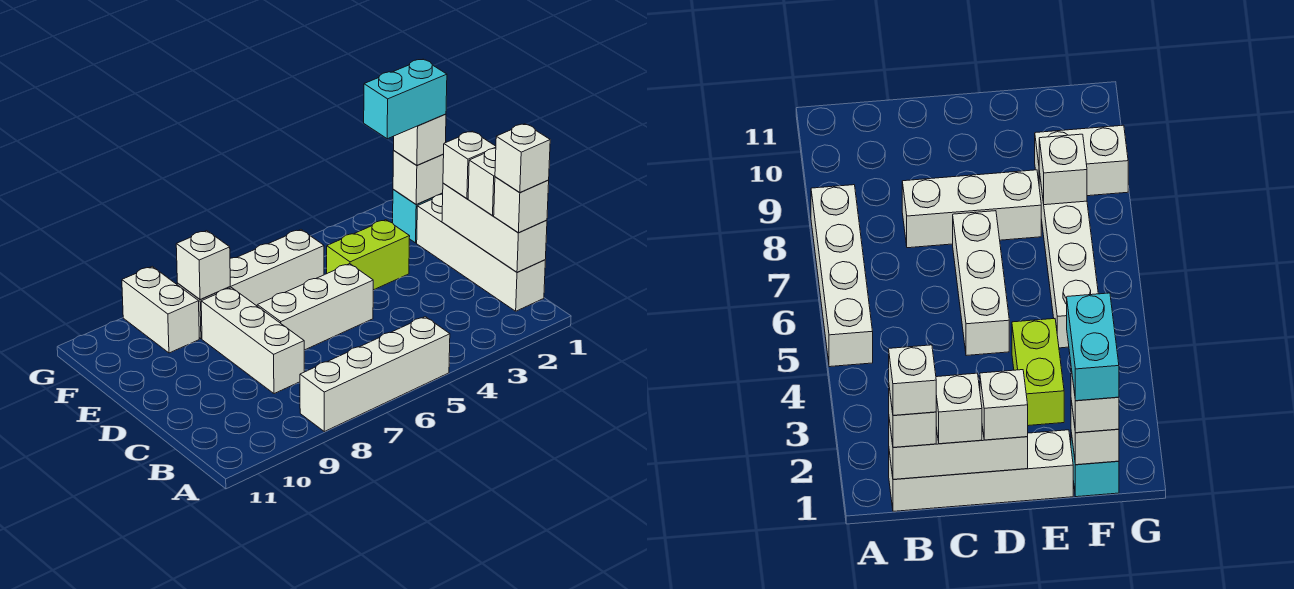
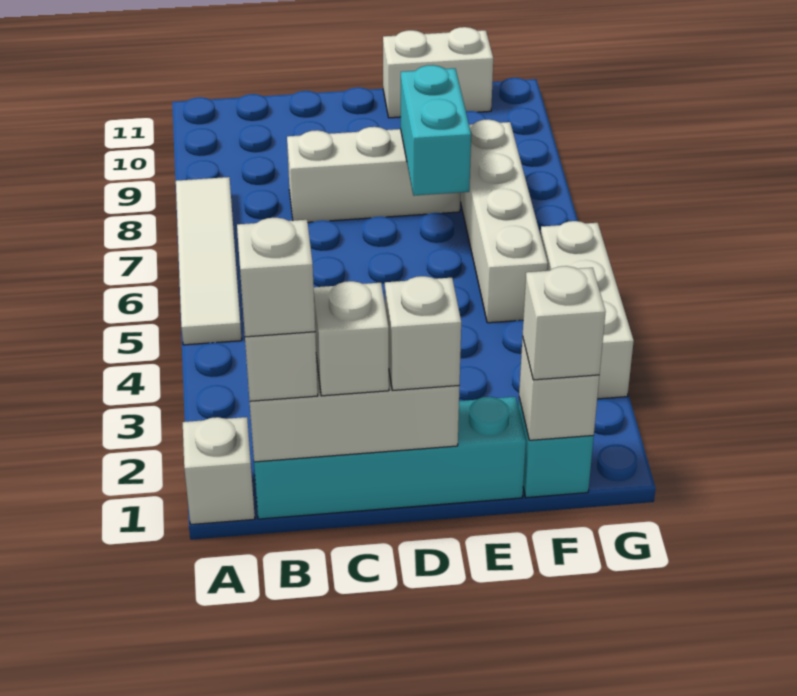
white brick A5:A8 level 1 -> white tile A5:A8 level 1
white brick B1:E1 level 1 -> cyan brick B1:E1 level 1
white brick D5:D7 level 1 -> white brick G3:G5 level 1
lime brick E3:E4 level 1 -> none
cyan brick F1:F2 level 4 -> cyan brick E7:E8 level 2
white brick F8 level 2 -> white brick A1 level 1
white brick F9:G9 level 1 -> white brick E11:F11 level 1

